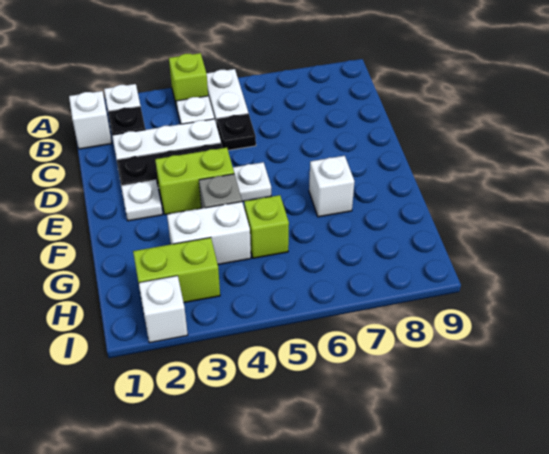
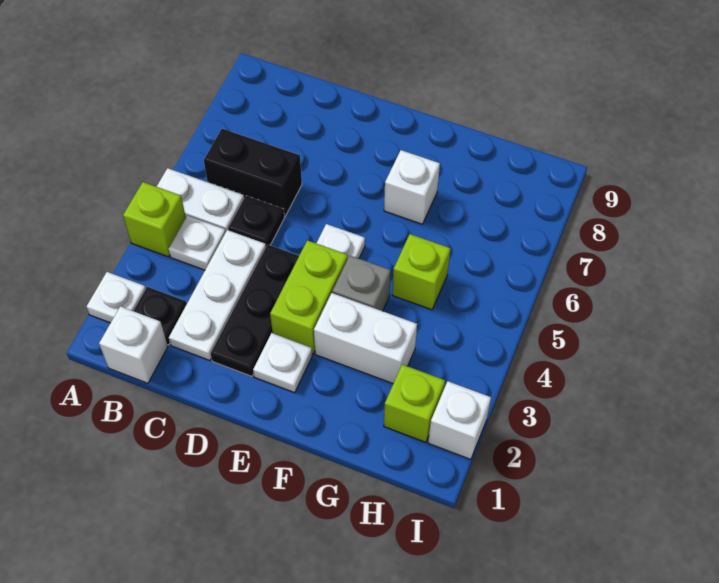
none -> black brick B6:C6 level 1
white brick G3:G4 level 1 -> white brick F3:G3 level 1
lime brick H2:H3 level 1 -> lime brick H2 level 1

